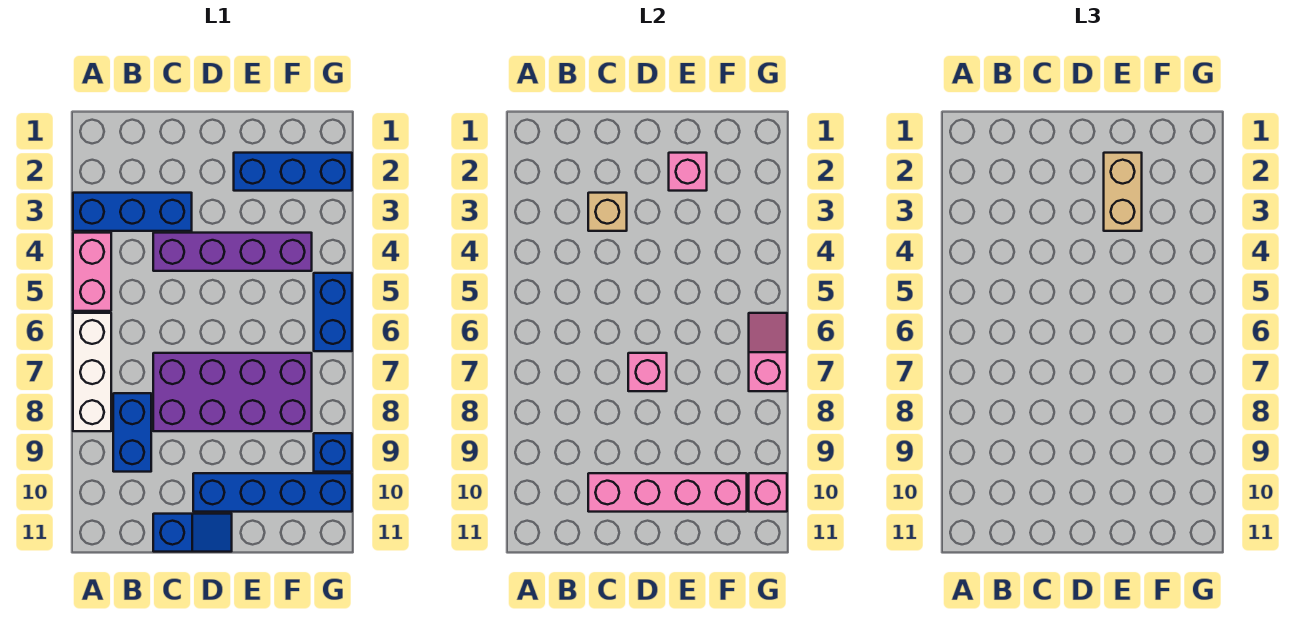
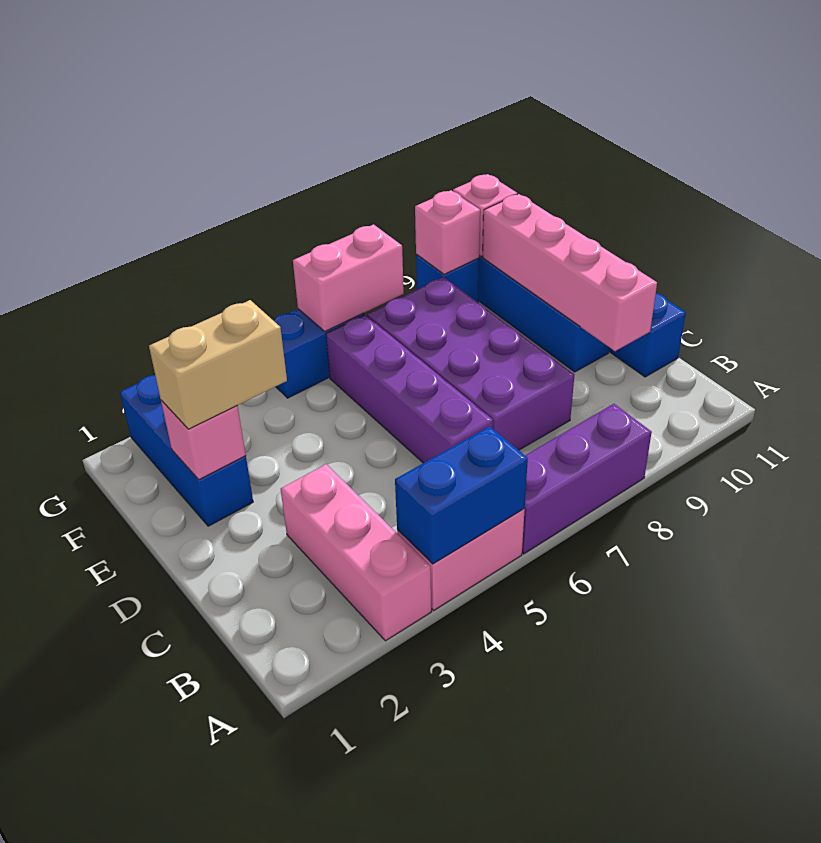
blue brick A3:C3 level 1 -> pink brick A3:C3 level 1
white brick A6:A8 level 1 -> purple brick A6:A8 level 1
blue brick B8:B9 level 1 -> blue brick A4:A5 level 2
tan brick C3 level 2 -> none
purple brick C4:F4 level 1 -> purple brick C6:F6 level 1
pink brick D7 level 2 -> pink brick G9 level 2
pink slope G6:G7 level 2 top 7 -> pink brick G6:G7 level 2

